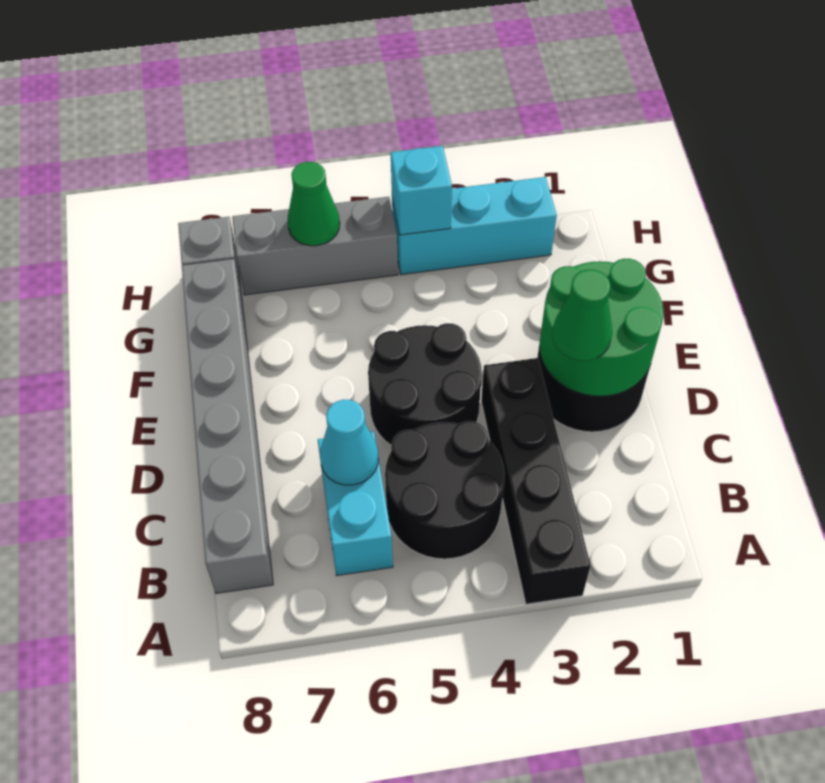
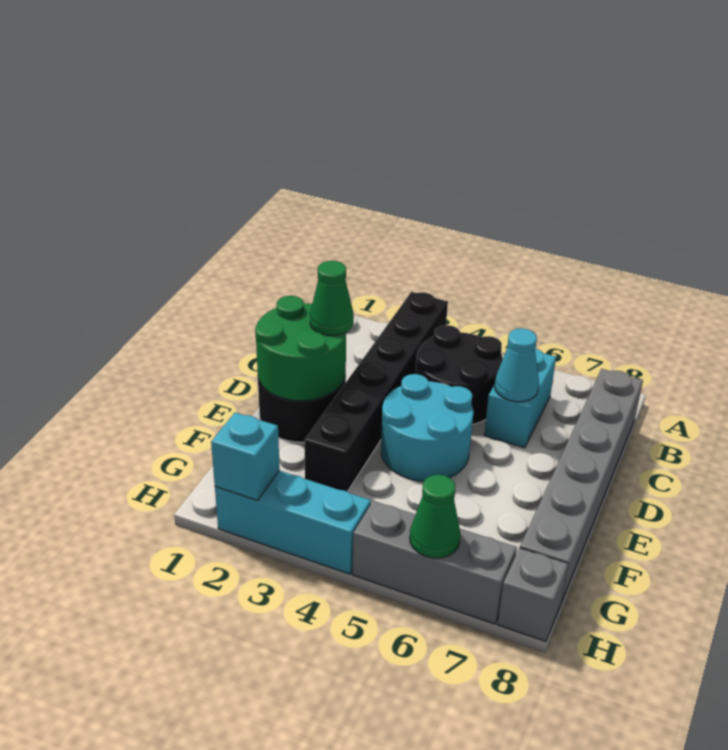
black brick A3:D3 level 1 -> black brick A3:F3 level 1
black round brick D4:E5 level 1 -> cyan round brick D4:E5 level 1
cyan brick H4 level 2 -> cyan brick H2 level 2

